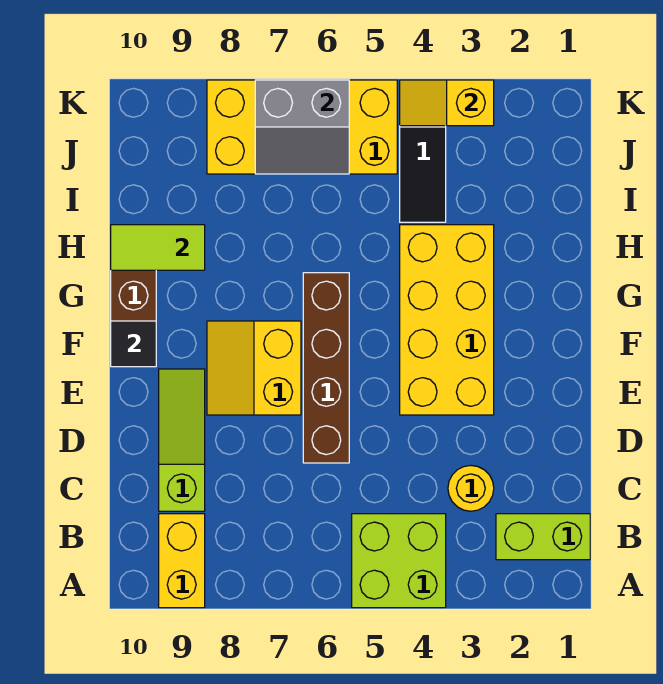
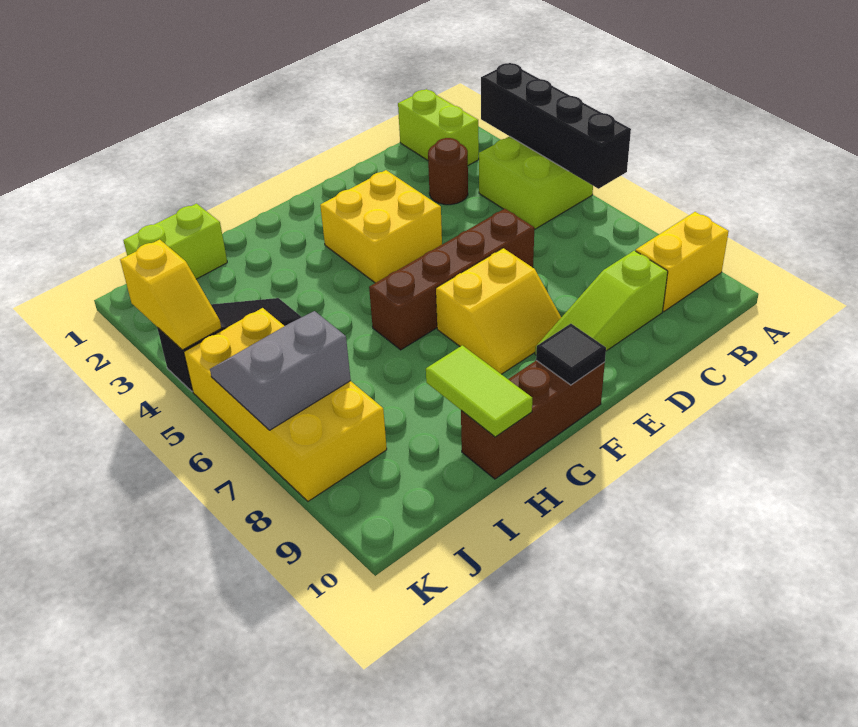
none -> black brick A3:A6 level 2
yellow round brick C3 level 1 -> brown round brick C3 level 1
yellow brick E3:H4 level 1 -> yellow brick E3:F4 level 1
none -> lime brick I1:J1 level 1
grey slope J6:K7 level 2 top K -> grey slope J6:K7 level 2 top 7

